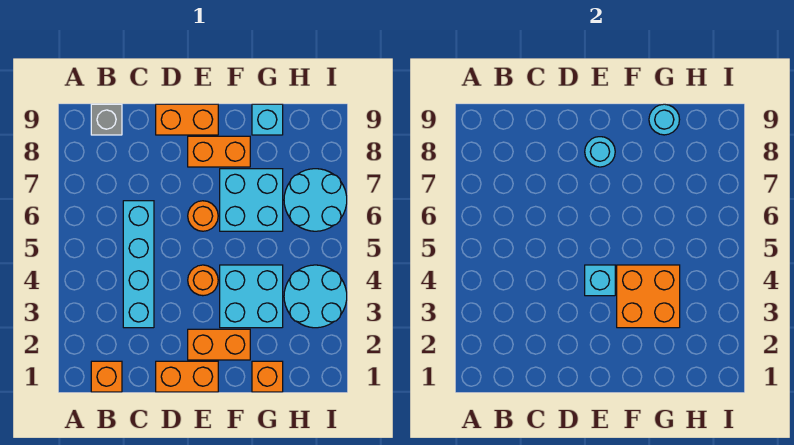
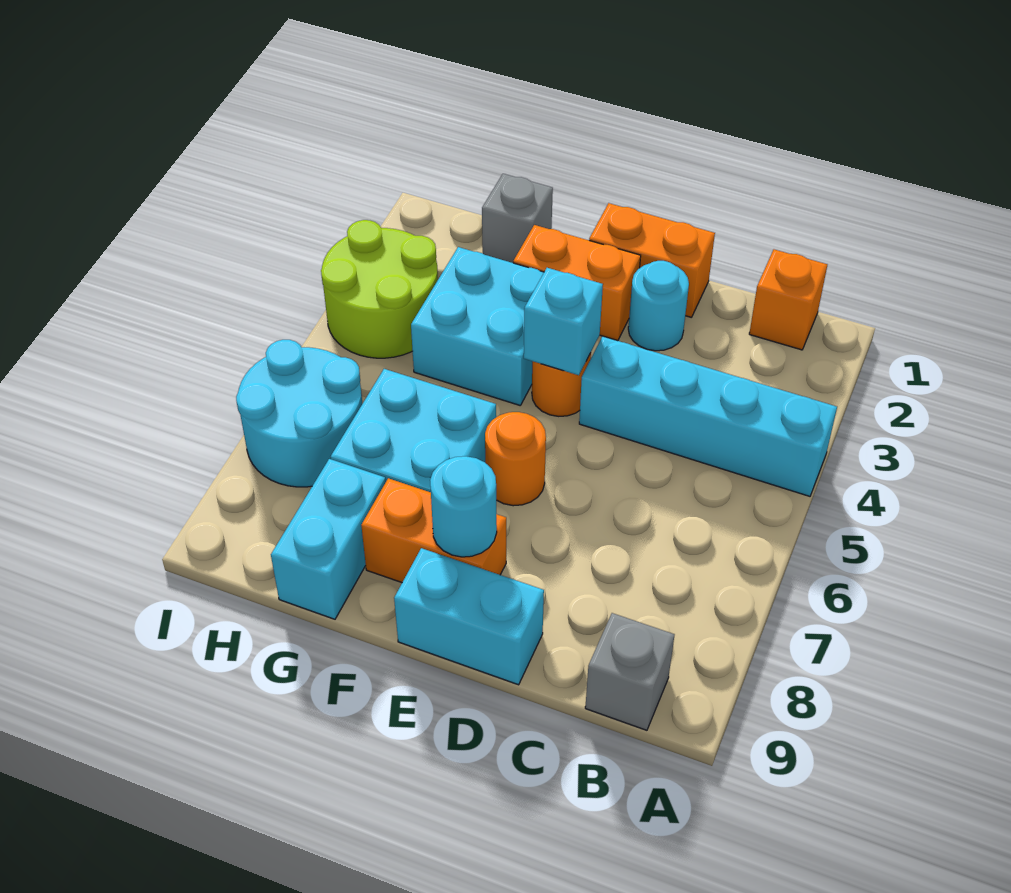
cyan brick C3:C6 level 1 -> cyan brick A4:D4 level 1
orange brick D9:E9 level 1 -> cyan brick D9:E9 level 1
orange brick F3:G4 level 2 -> none
orange brick G1 level 1 -> grey brick G1 level 1
cyan brick G9 level 1 -> cyan brick G8:G9 level 1
cyan round brick G9 level 2 -> cyan round brick D2 level 1
cyan round brick H3:I4 level 1 -> lime round brick H3:I4 level 1

